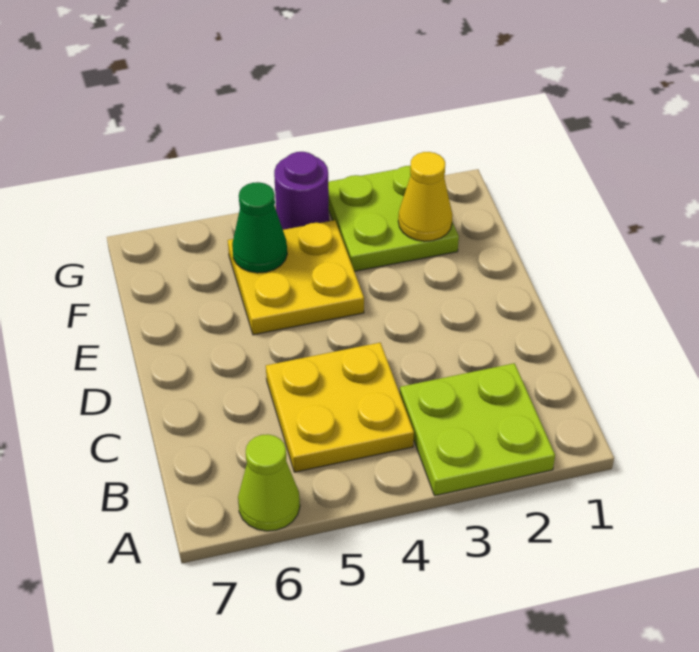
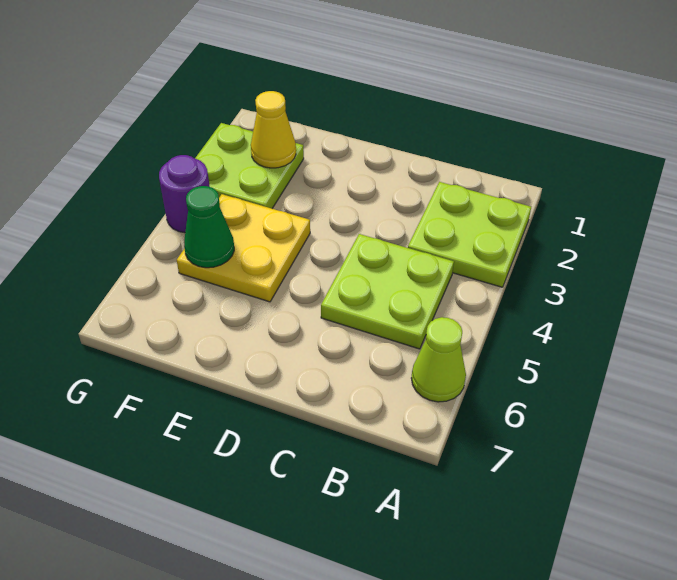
yellow plate B4:C5 level 1 -> lime plate B4:C5 level 1

